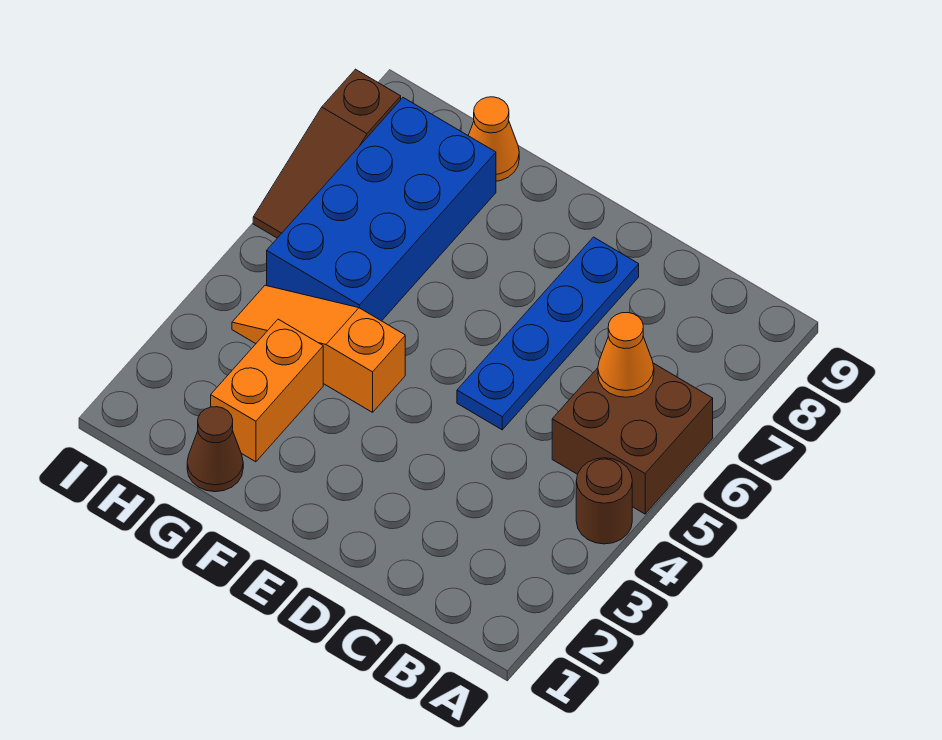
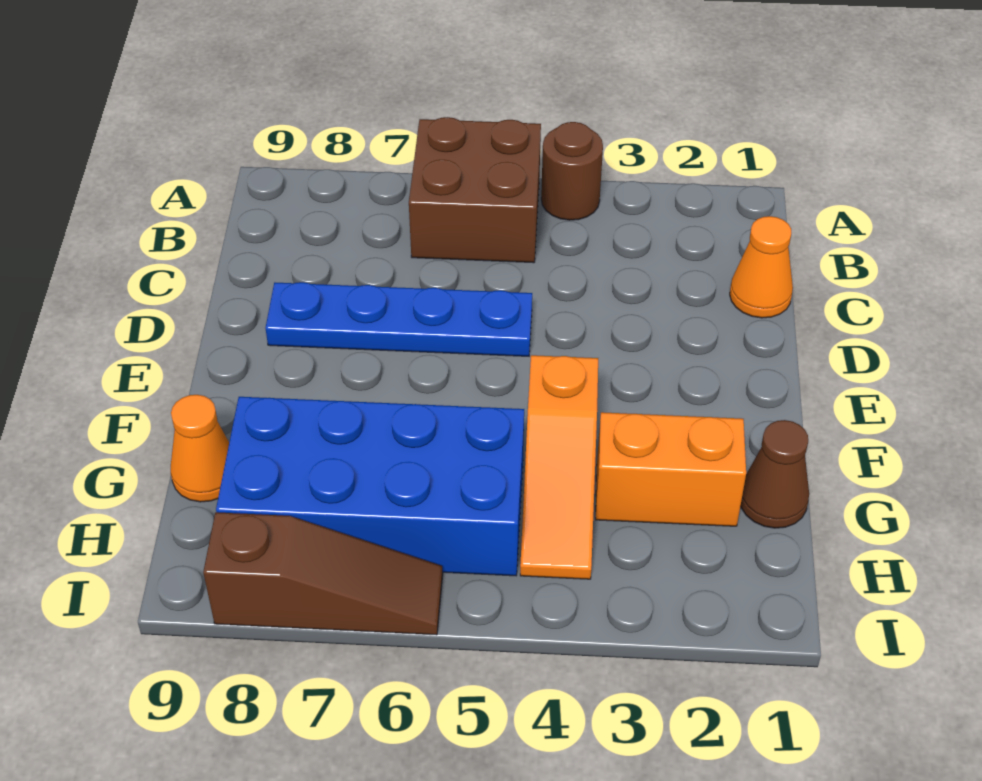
orange cone B6 level 2 -> orange cone C1 level 1

